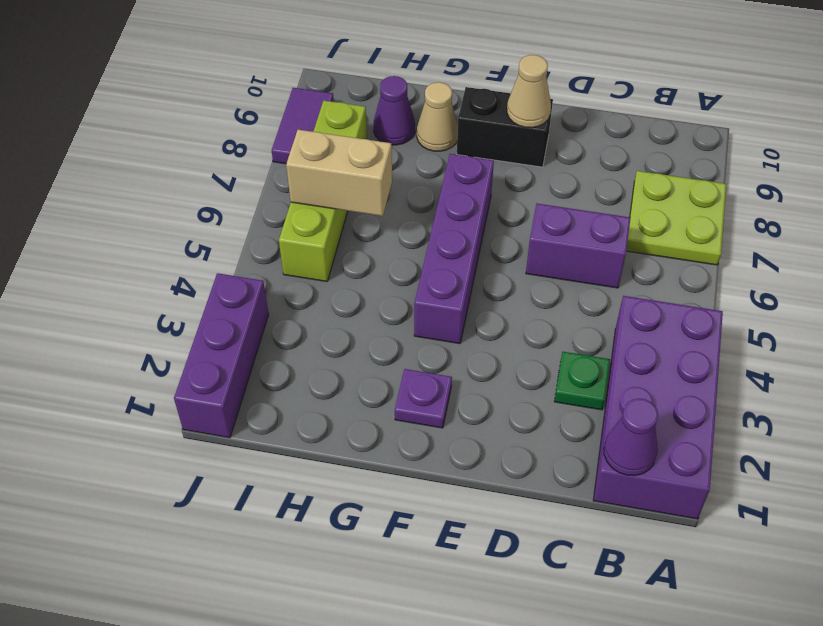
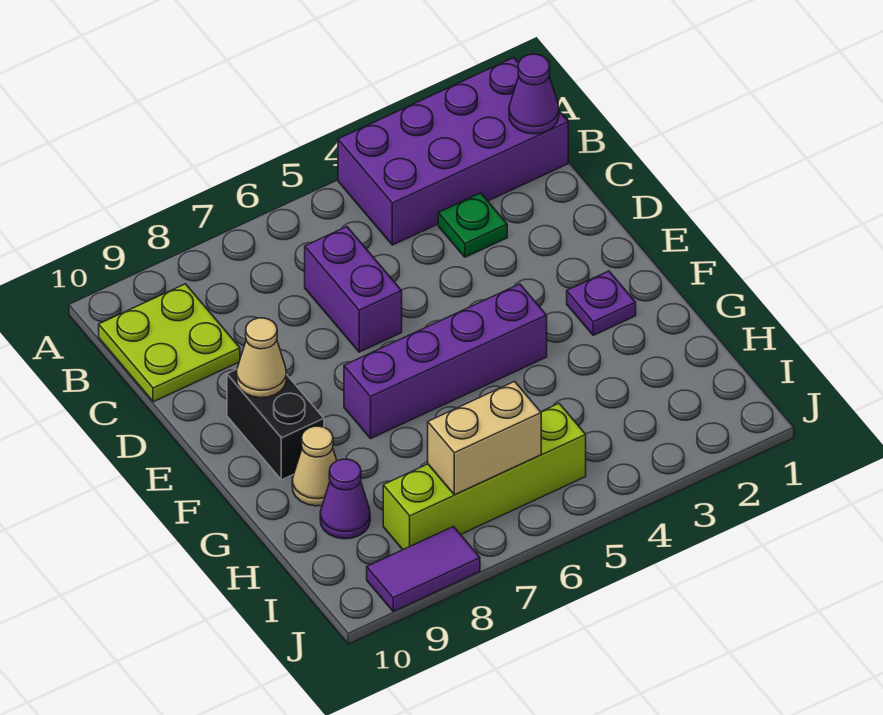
lime plate A7:B8 level 1 -> lime plate B9:C10 level 1
tan brick H6:I6 level 2 -> tan brick I6:I7 level 2
purple brick J1:J3 level 1 -> none

